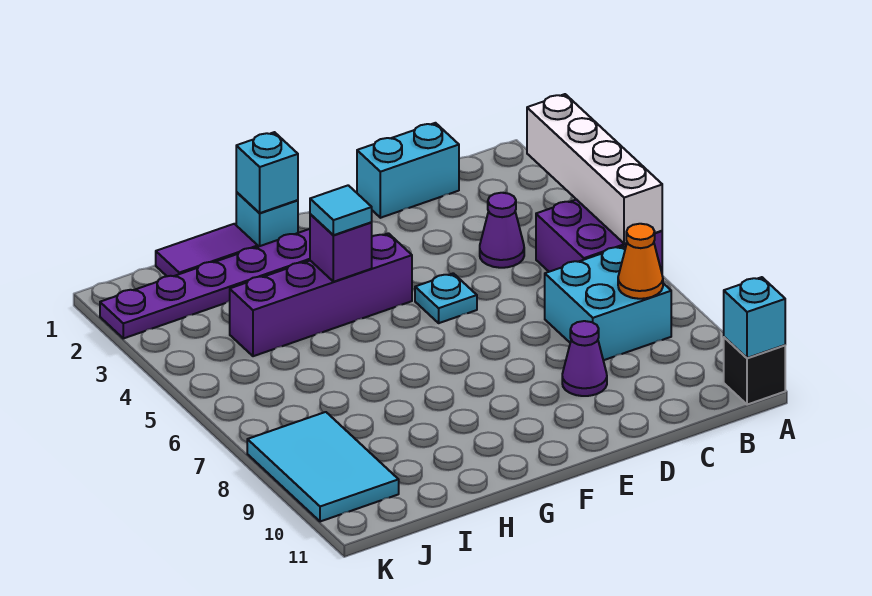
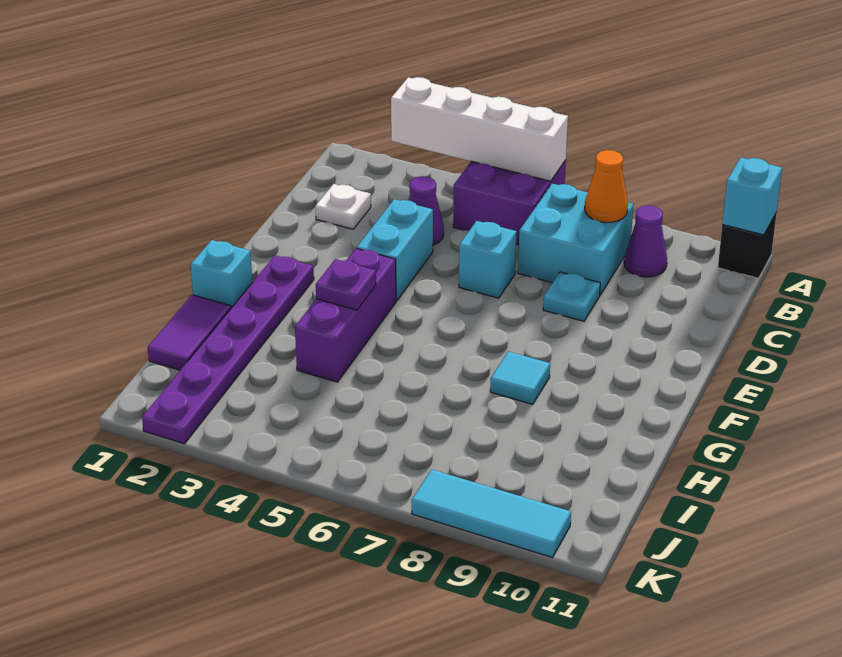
cyan brick C1:D1 level 1 -> cyan brick D4:E4 level 1
none -> white plate C2 level 1
purple cone D9 level 1 -> purple cone B9 level 1
cyan plate E5 level 1 -> cyan plate D8 level 1
purple brick F4:I4 level 1 -> purple brick F4:H4 level 1
cyan brick G1 level 2 -> cyan brick D6 level 1
purple brick G4 level 2 -> purple plate G4 level 2
cyan tile G4 level 3 -> cyan tile G8 level 1
cyan tile J8:K10 level 1 -> cyan tile K8:K10 level 1

